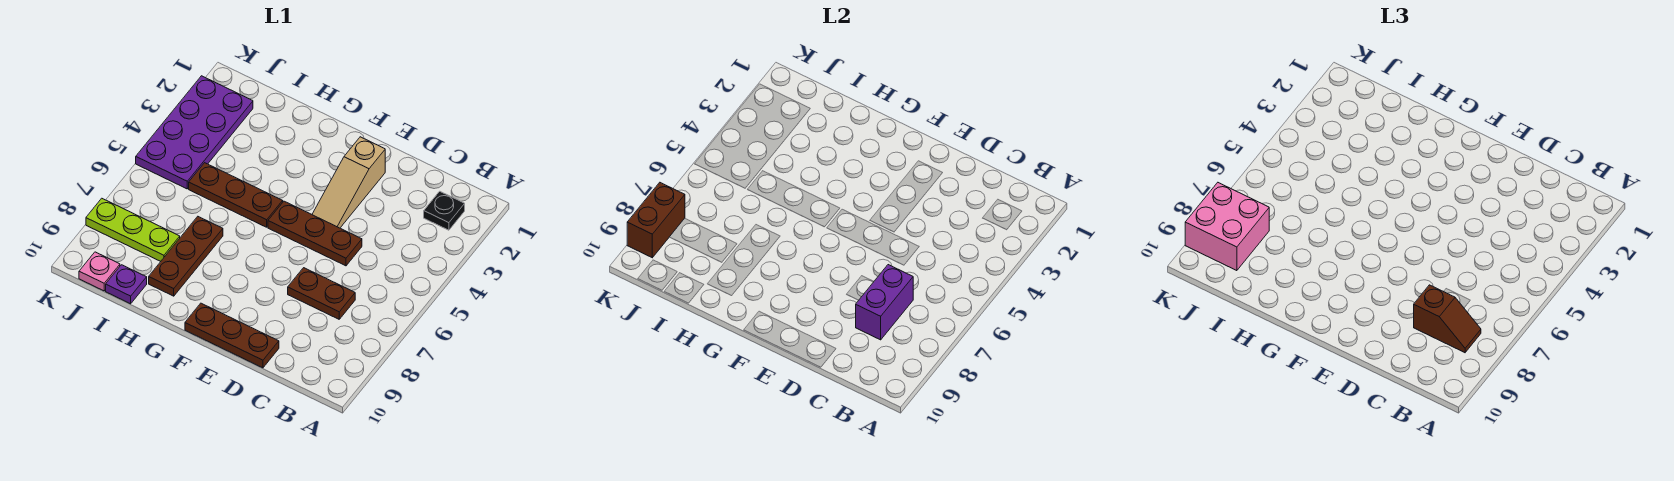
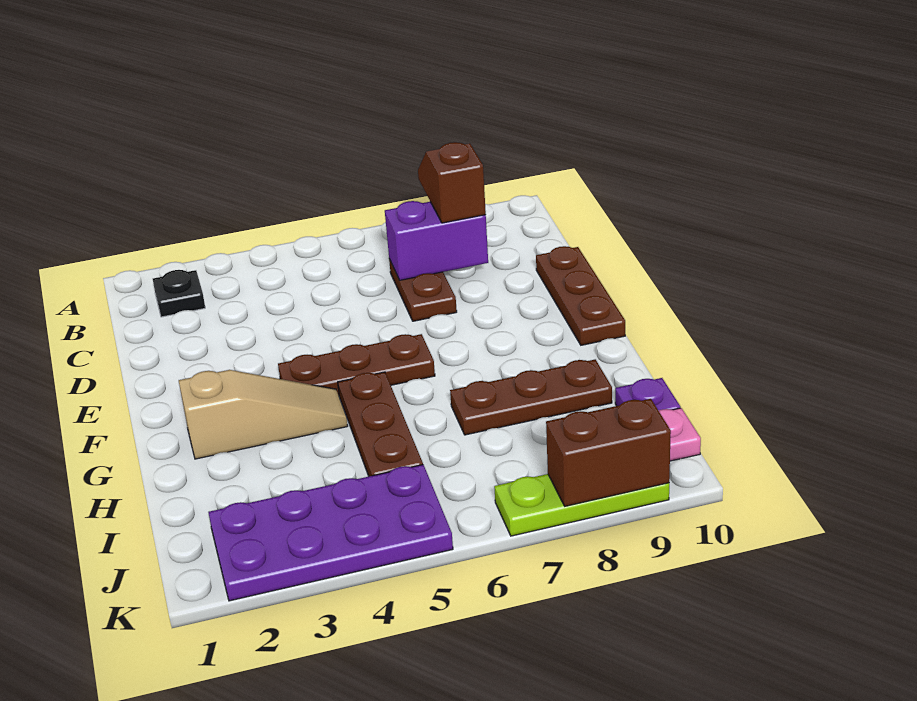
brown plate D5:F5 level 1 -> brown plate F4:F6 level 1
tan slope E2:E4 level 1 top 2 -> tan slope G2:G4 level 1 top 2
lime plate I8:K8 level 1 -> lime plate K7:K9 level 1
pink brick J8:K9 level 3 -> none

